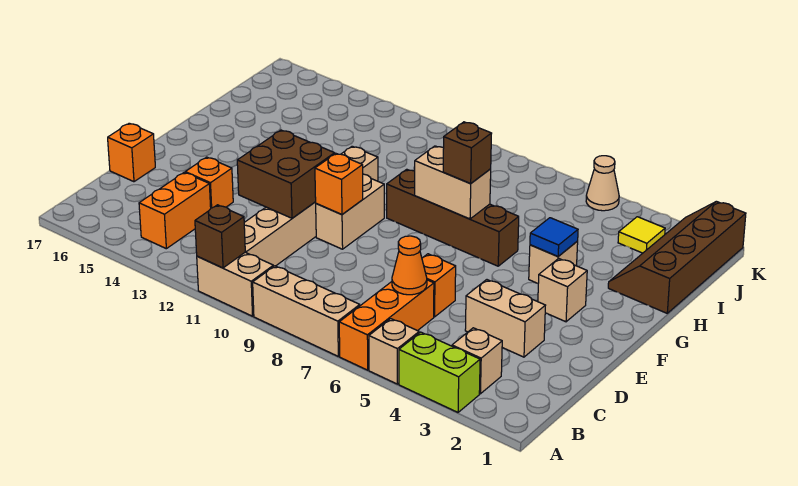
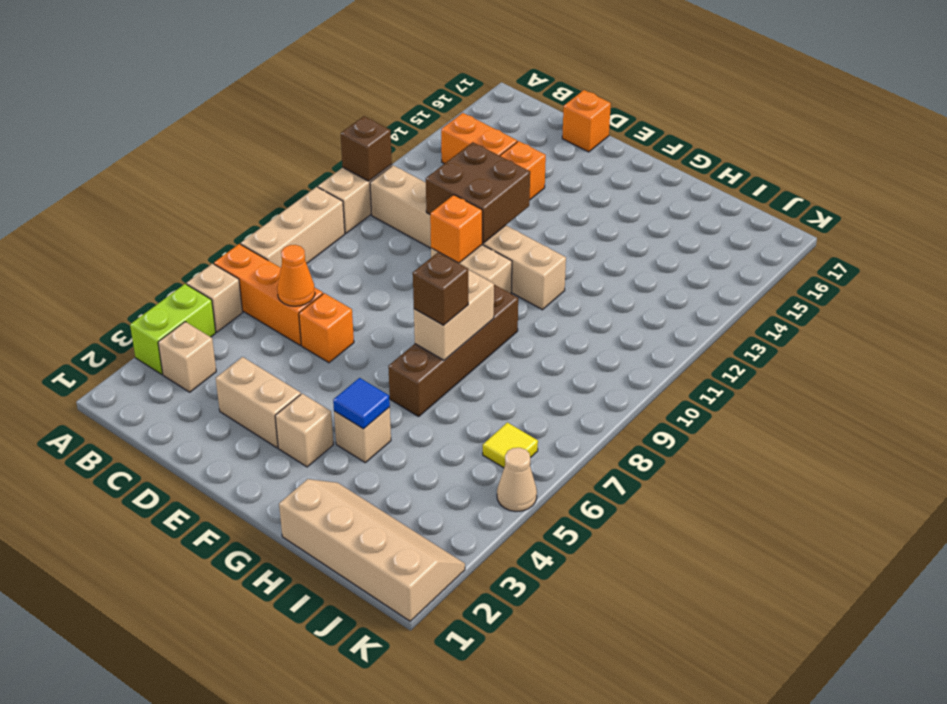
tan brick D3:D4 level 1 -> tan brick D3:E3 level 1
brown slope H1:K2 level 1 top 1 -> tan slope H1:K2 level 1 top 1
yellow tile J3 level 1 -> yellow tile J6 level 1

